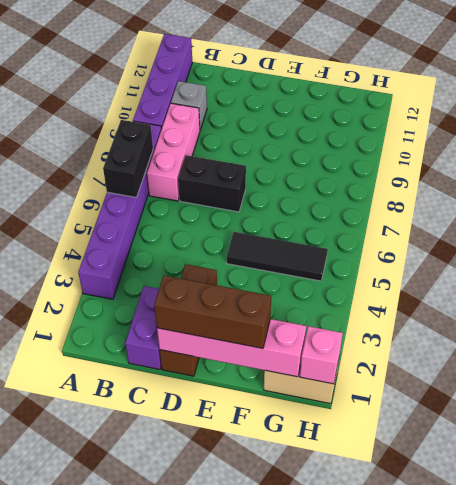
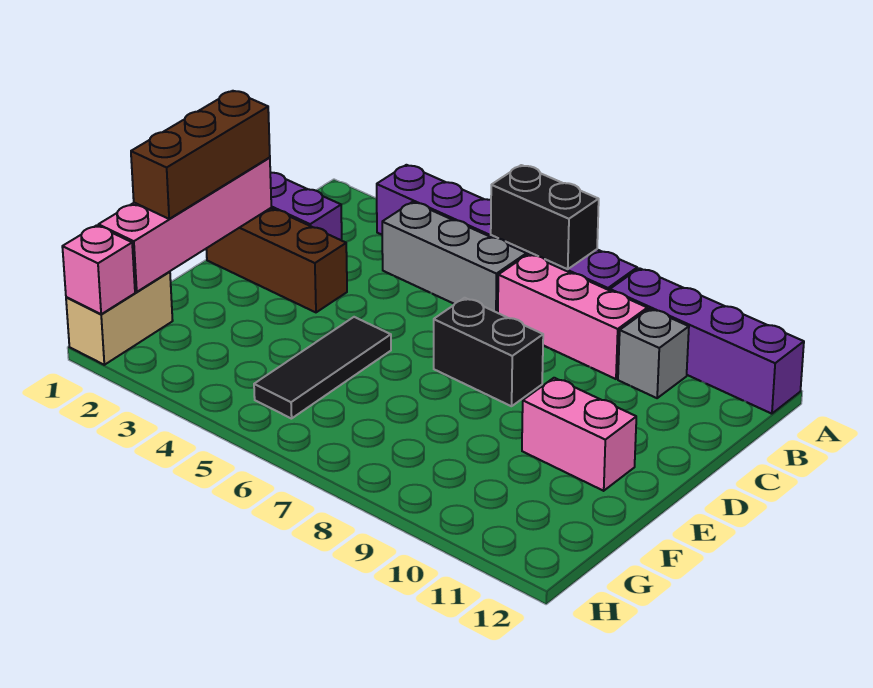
none -> grey brick B4:B6 level 1
black brick C7:D7 level 1 -> black brick D7:D8 level 1
none -> pink brick E10:E11 level 1

